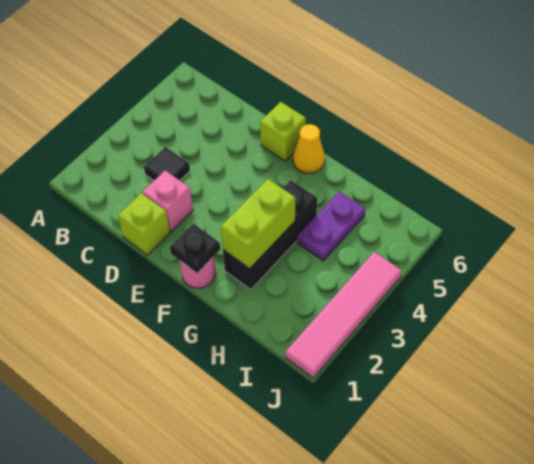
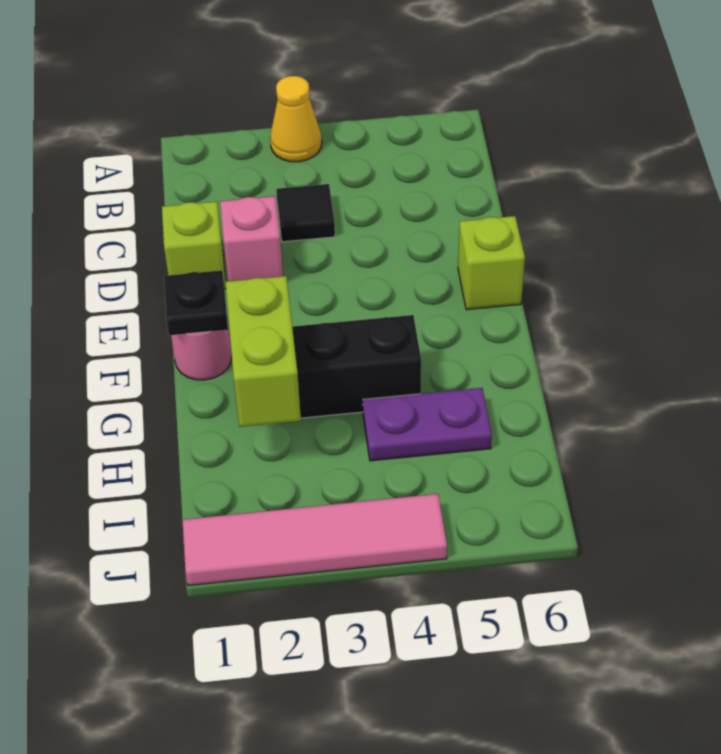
yellow cone F6 level 1 -> yellow cone A3 level 1
lime brick G2:G3 level 2 -> lime brick G2:H2 level 2

